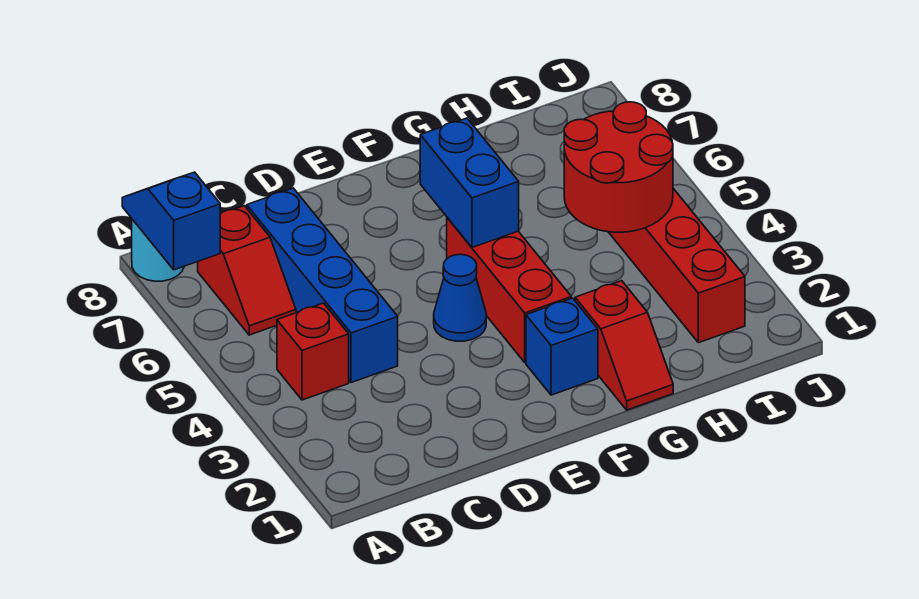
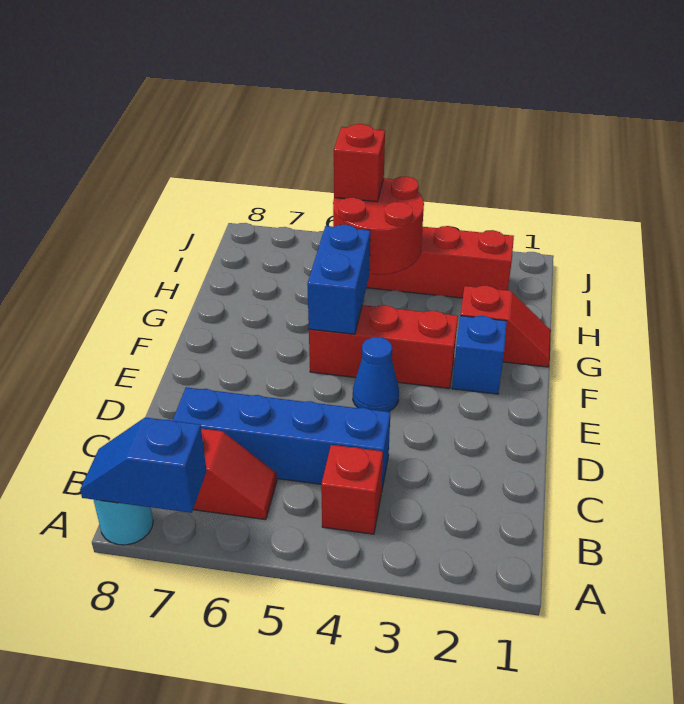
blue brick F5:F6 level 2 -> blue brick F5:G5 level 2
none -> red brick I5 level 3

